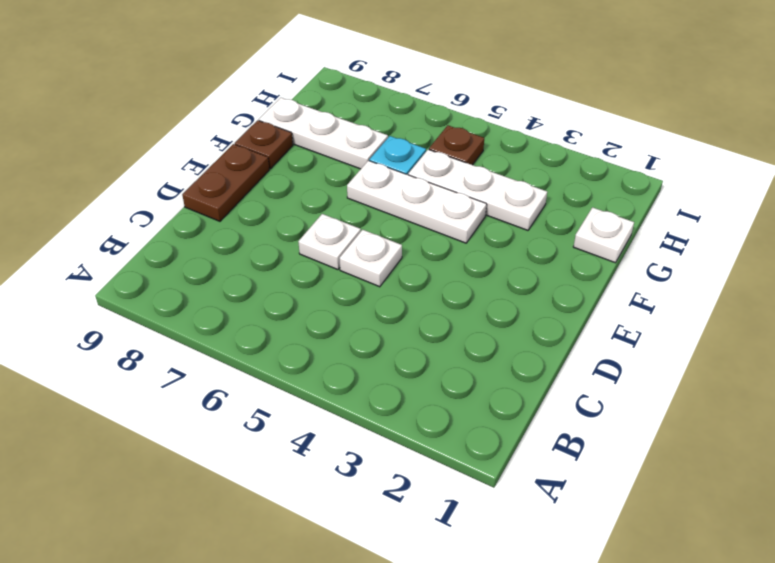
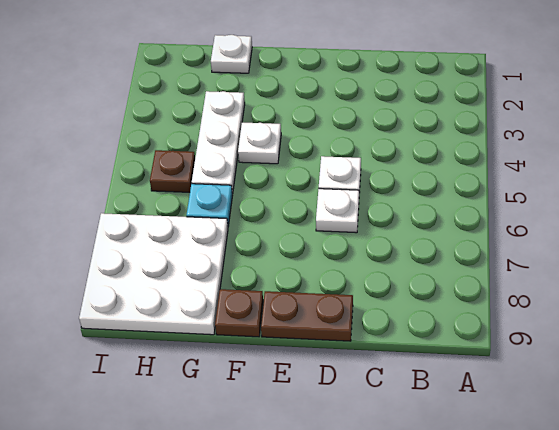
white plate F4:F6 level 1 -> white plate F4 level 1
white plate G7:G9 level 1 -> white plate G7:I9 level 1

